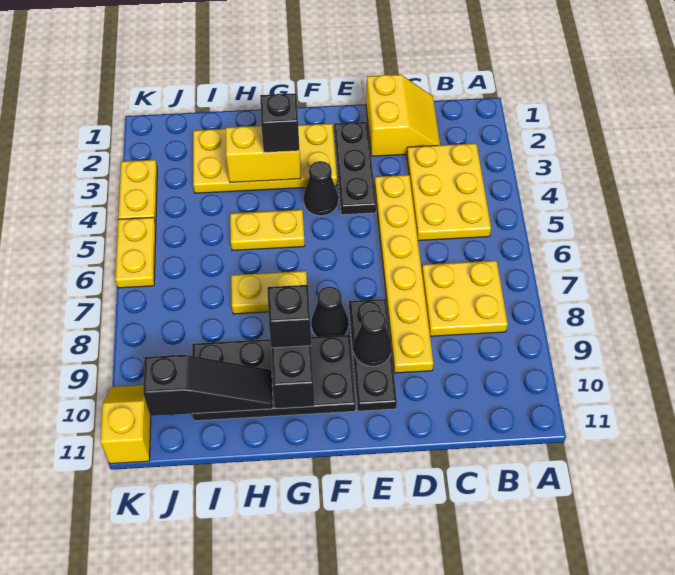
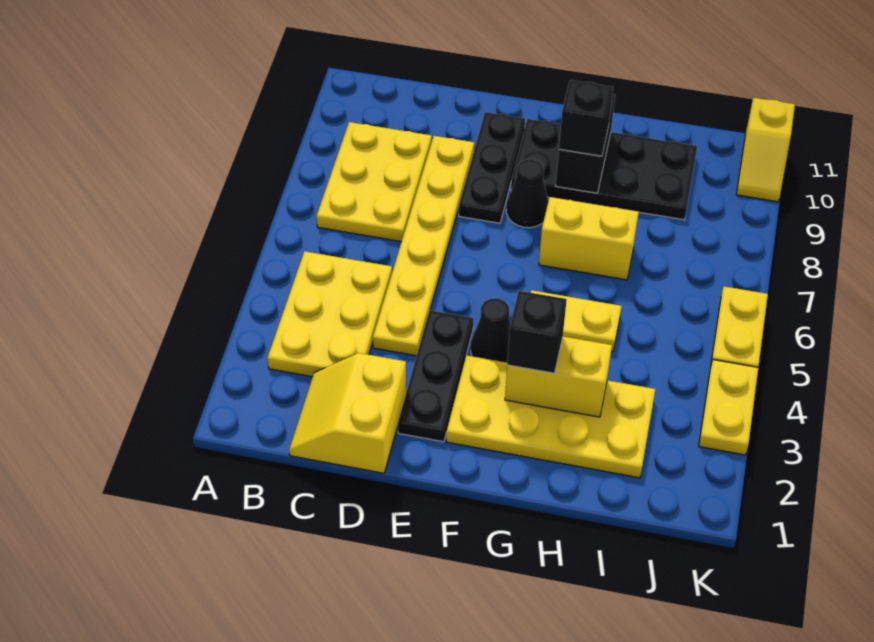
yellow plate B7:C8 level 1 -> yellow plate B7:C9 level 1
black cone E9 level 2 -> none
yellow plate G7:H7 level 1 -> yellow brick G7:H7 level 1
black slope H10:J10 level 2 top J -> none

